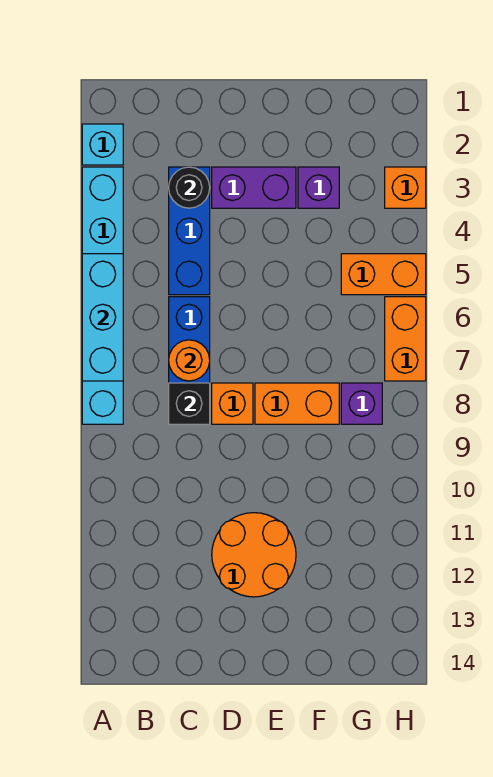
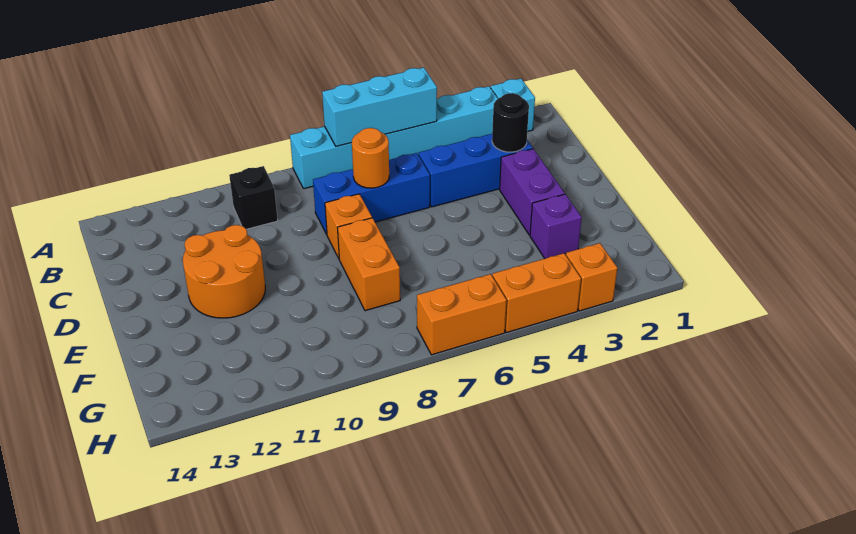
black brick C8 level 2 -> black brick B10 level 1
orange brick G5:H5 level 1 -> orange brick H4:H5 level 1
purple brick G8 level 1 -> none

